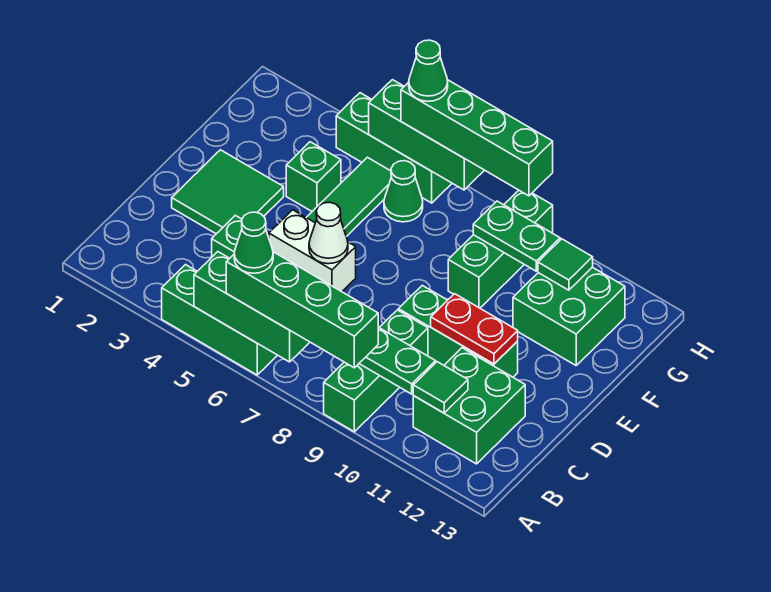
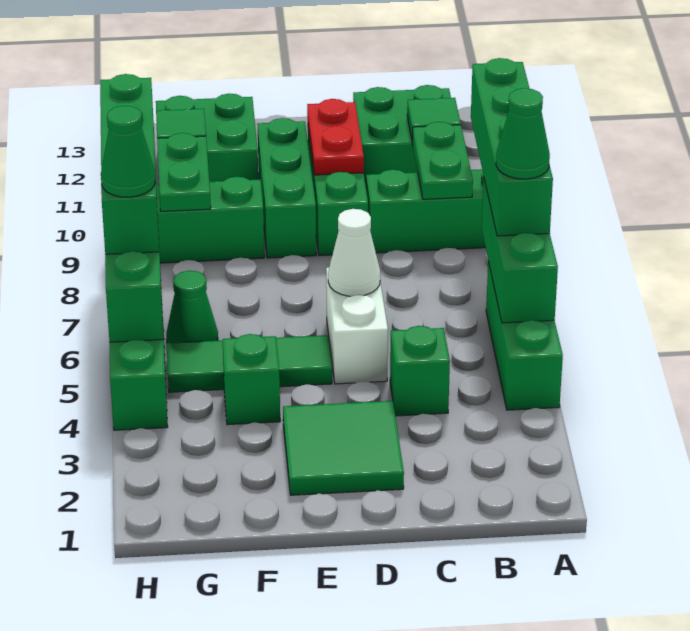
none -> green brick E9:E11 level 1

